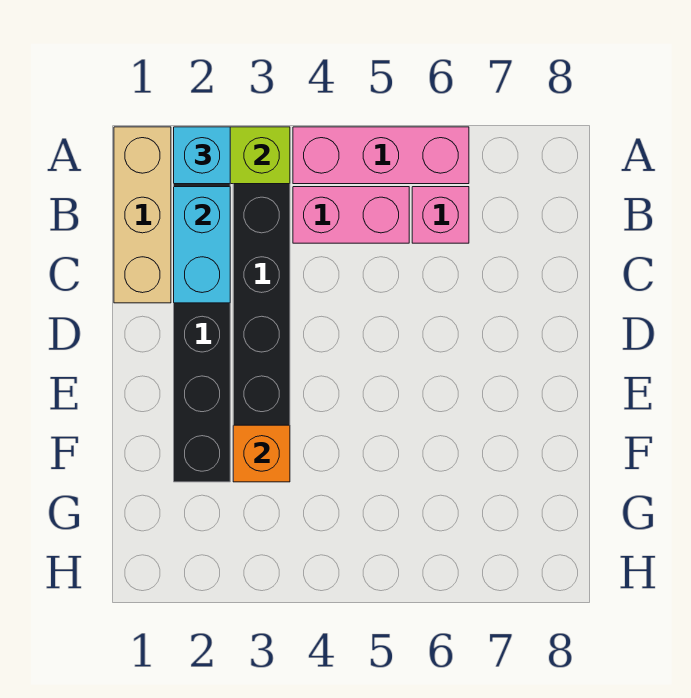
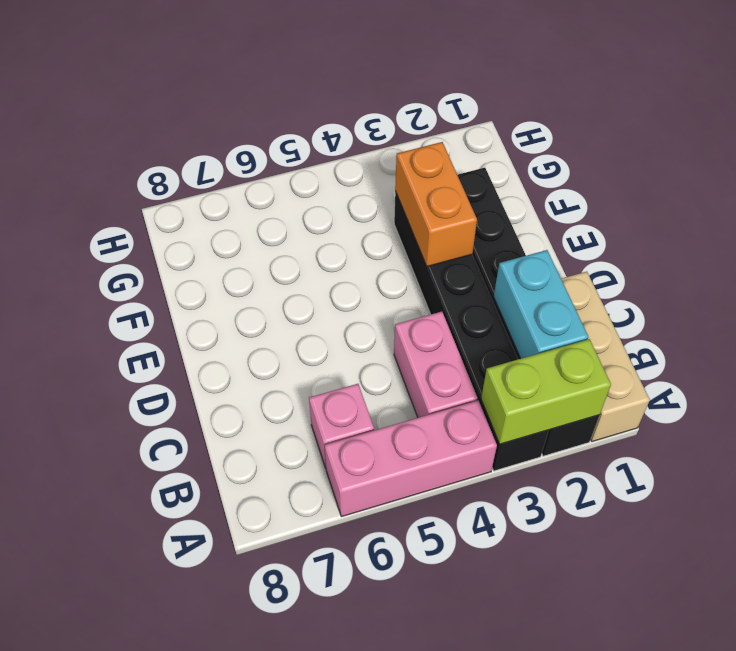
cyan brick A2 level 3 -> none
pink brick B4:B5 level 1 -> pink brick B4:C4 level 1
orange brick F3 level 2 -> orange brick E3:F3 level 2

